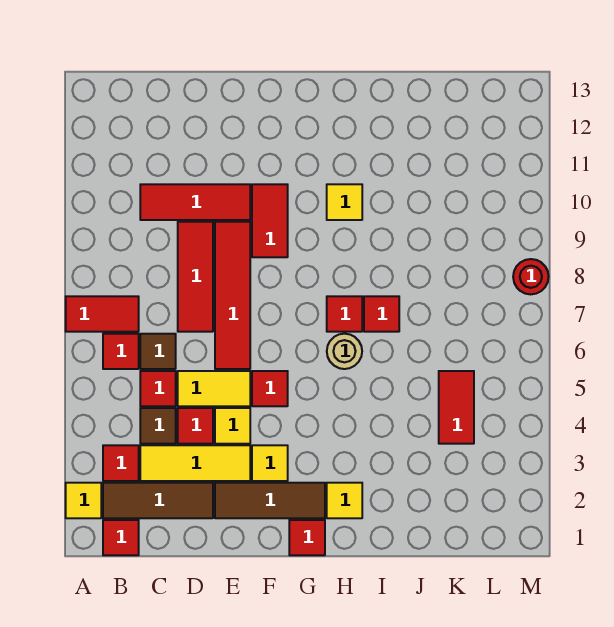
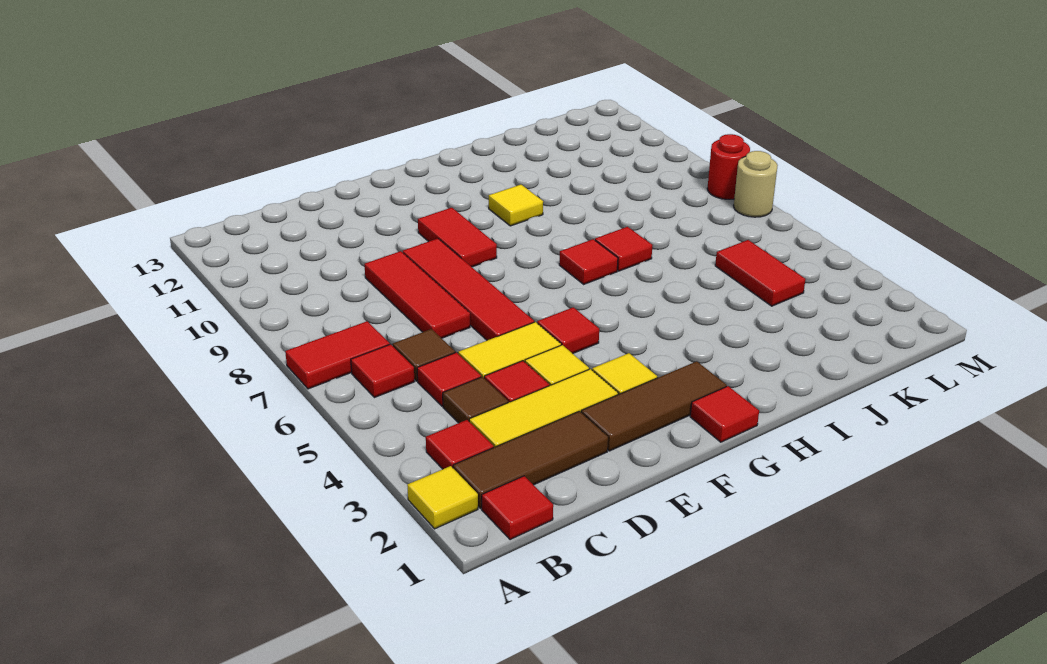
red tile C10:E10 level 1 -> none
yellow tile H2 level 1 -> none
tan round brick H6 level 1 -> tan round brick M7 level 1

